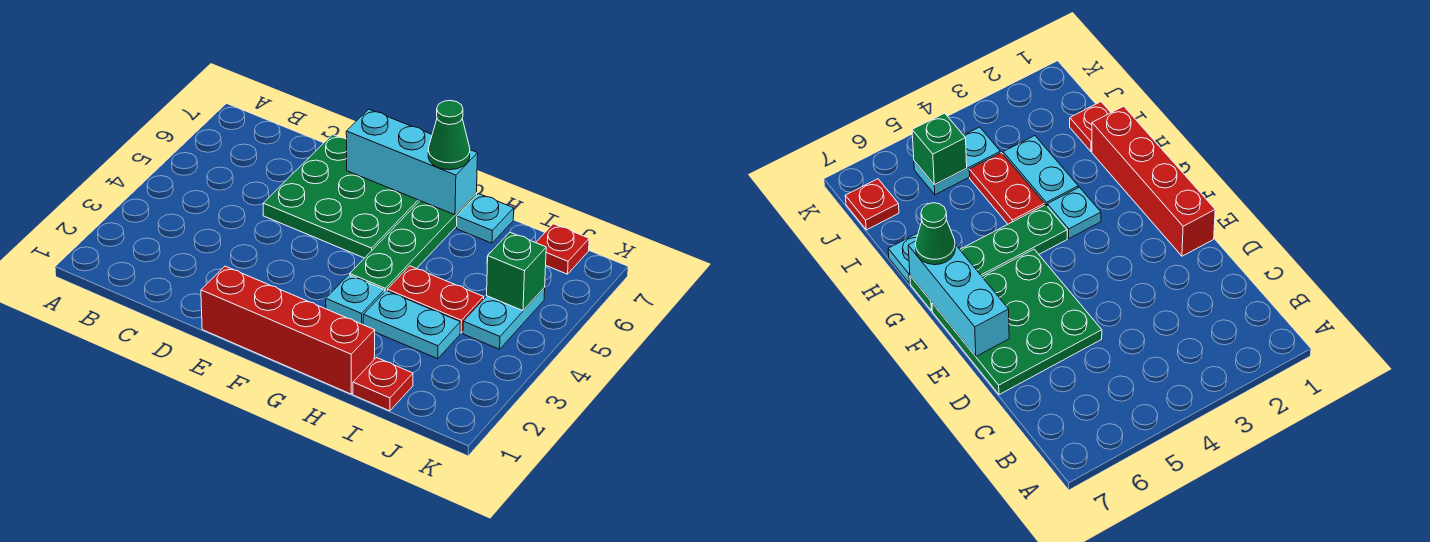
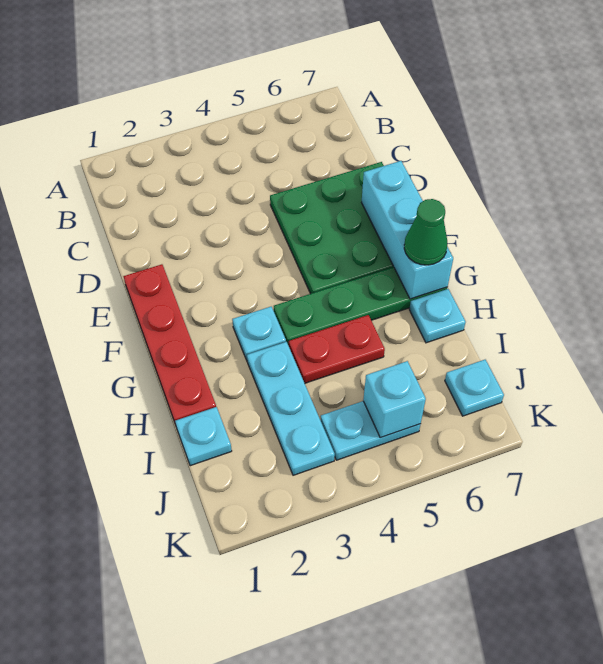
red brick E1:H1 level 1 -> red plate E1:H1 level 1
cyan plate H3:I3 level 1 -> cyan plate H3:J3 level 1
red plate H4:I4 level 1 -> red plate H4:H5 level 1
red plate I1 level 1 -> cyan plate I1 level 1
green brick J5 level 2 -> cyan brick J5 level 2
red plate J7 level 1 -> cyan plate J7 level 1

